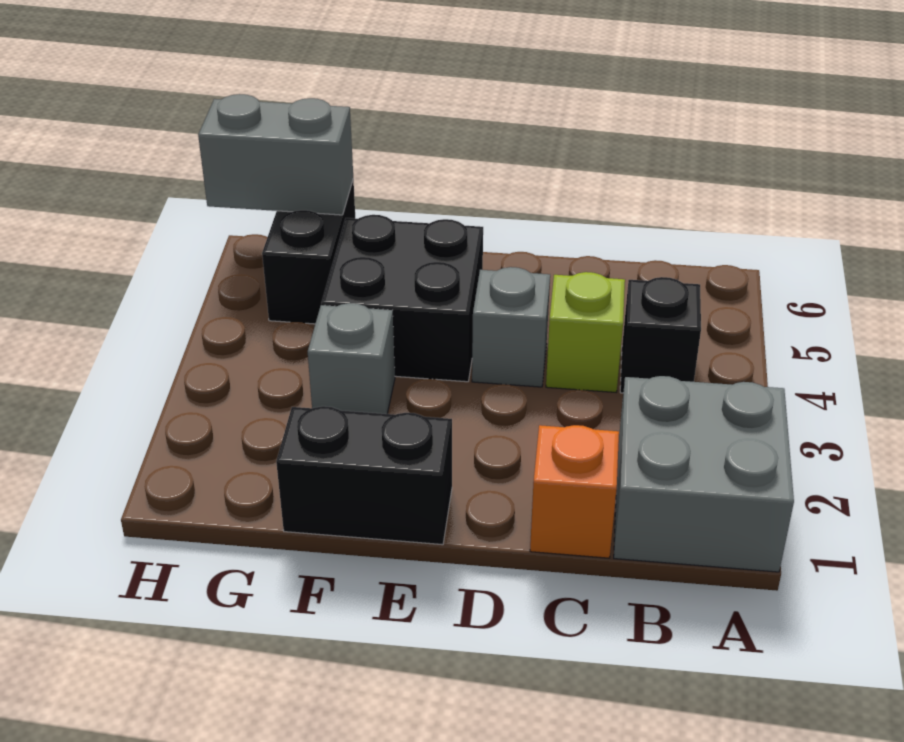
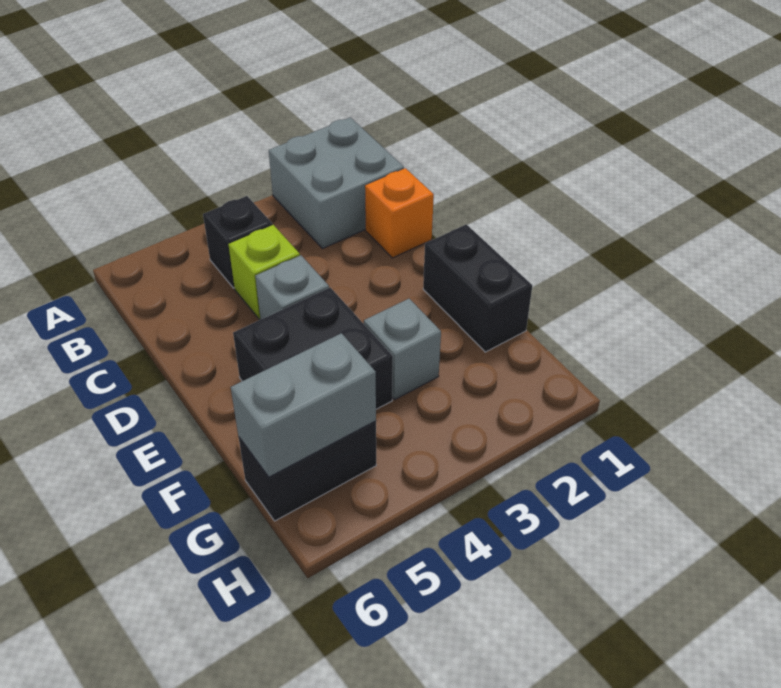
grey brick G6:H6 level 2 -> grey brick G5:G6 level 2

